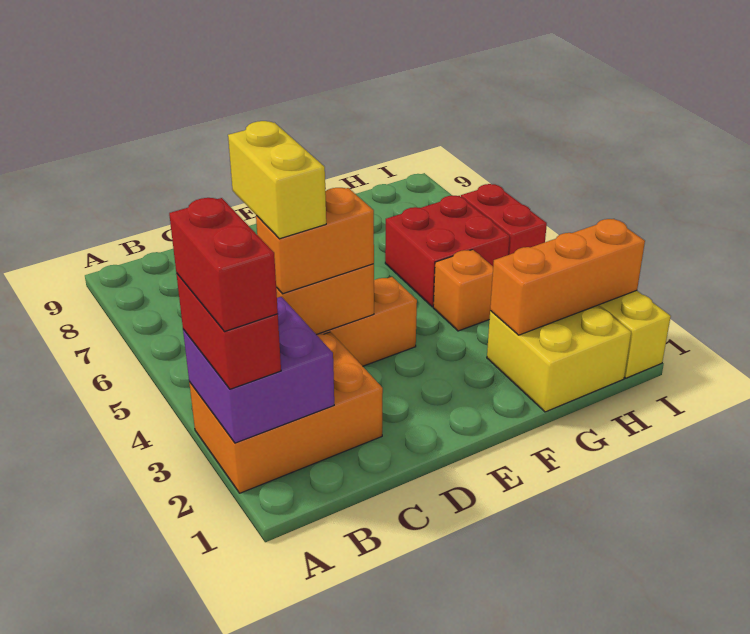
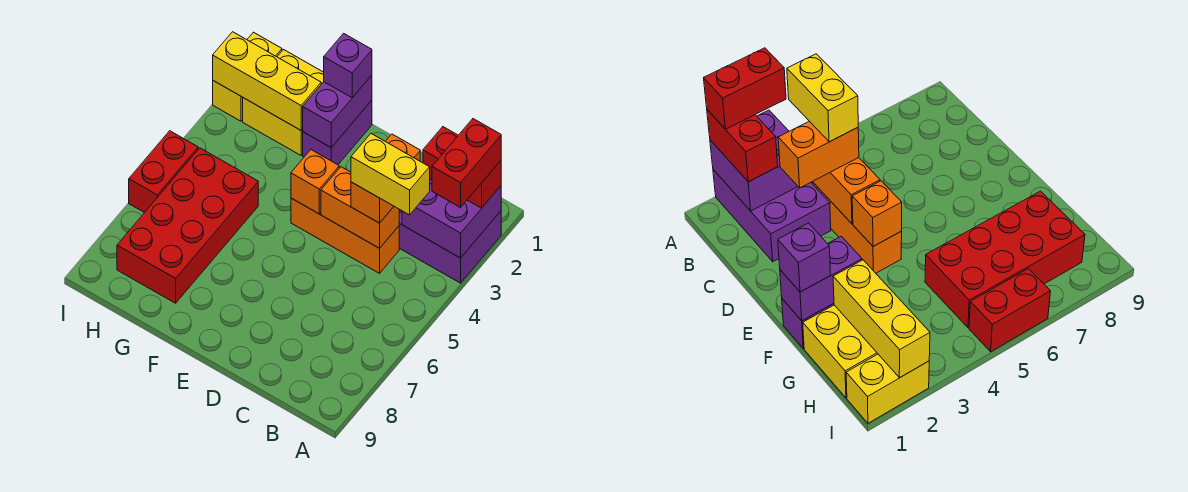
orange brick A2:C3 level 1 -> purple brick A2:C3 level 1
red brick A2:A3 level 3 -> red brick A2:B2 level 3
orange brick C4:D4 level 3 -> orange brick C3:C4 level 3
yellow brick C4:C5 level 4 -> yellow brick B4:C4 level 4
none -> purple brick F1:F2 level 1
none -> purple brick F1:F2 level 2
none -> purple brick F1 level 3
orange brick G2:I2 level 2 -> yellow brick G2:I2 level 2
orange brick G4 level 1 -> orange brick E4 level 2
red brick G5:H6 level 1 -> red brick G5:H8 level 1

